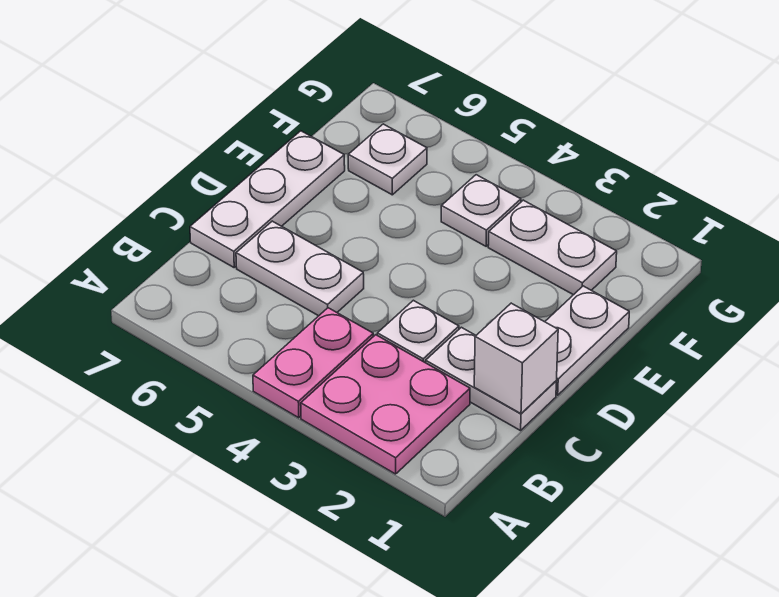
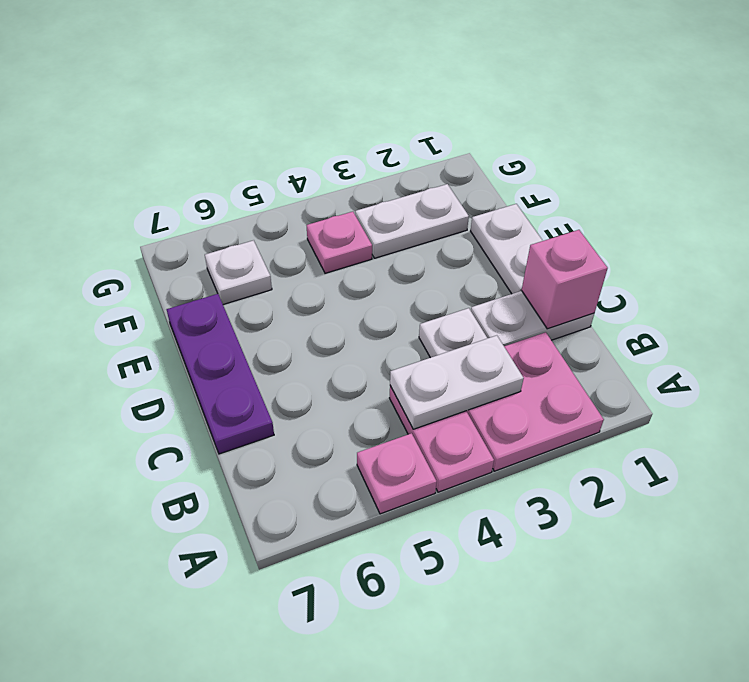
none -> pink plate A5 level 1
white brick C1 level 2 -> pink brick C1 level 2
white plate C5:C6 level 1 -> white plate B3:B4 level 2
white plate C7:E7 level 1 -> purple plate C7:E7 level 1
white plate F4 level 1 -> pink plate F4 level 1

